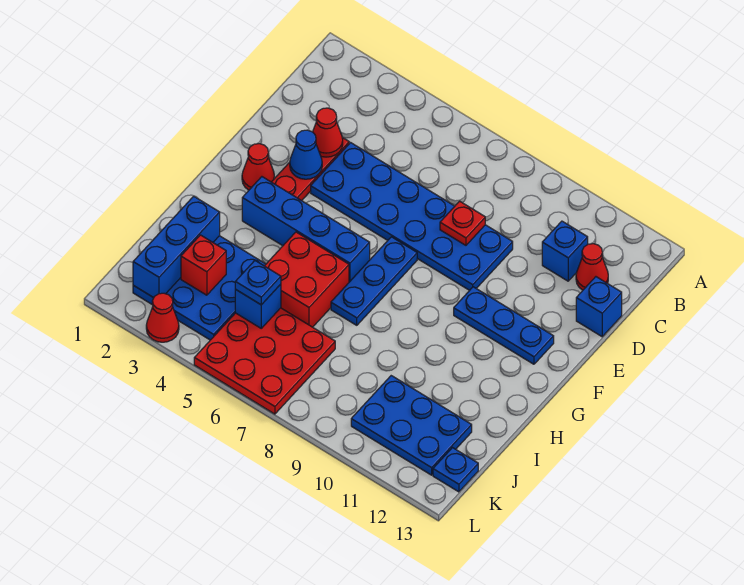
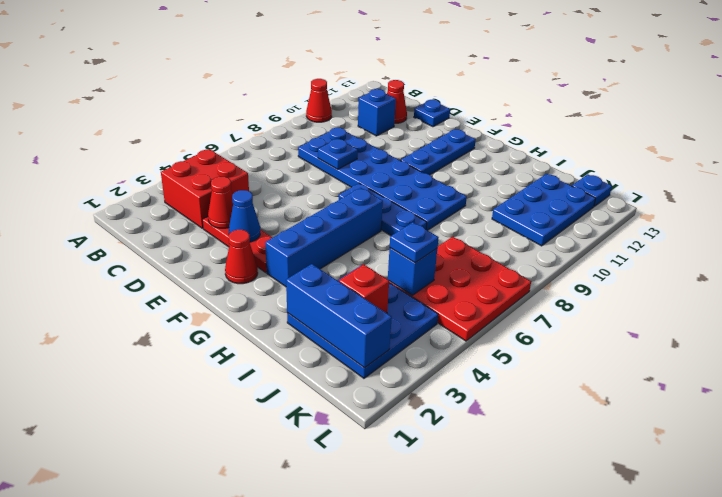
blue plate D4:E9 level 1 -> blue plate C8:H9 level 1
red plate D8 level 2 -> blue plate D8 level 2
blue brick D13 level 1 -> blue plate D13 level 1
red brick H5:I6 level 1 -> red brick B3:C4 level 1
red cone L3 level 1 -> red cone A10 level 1

